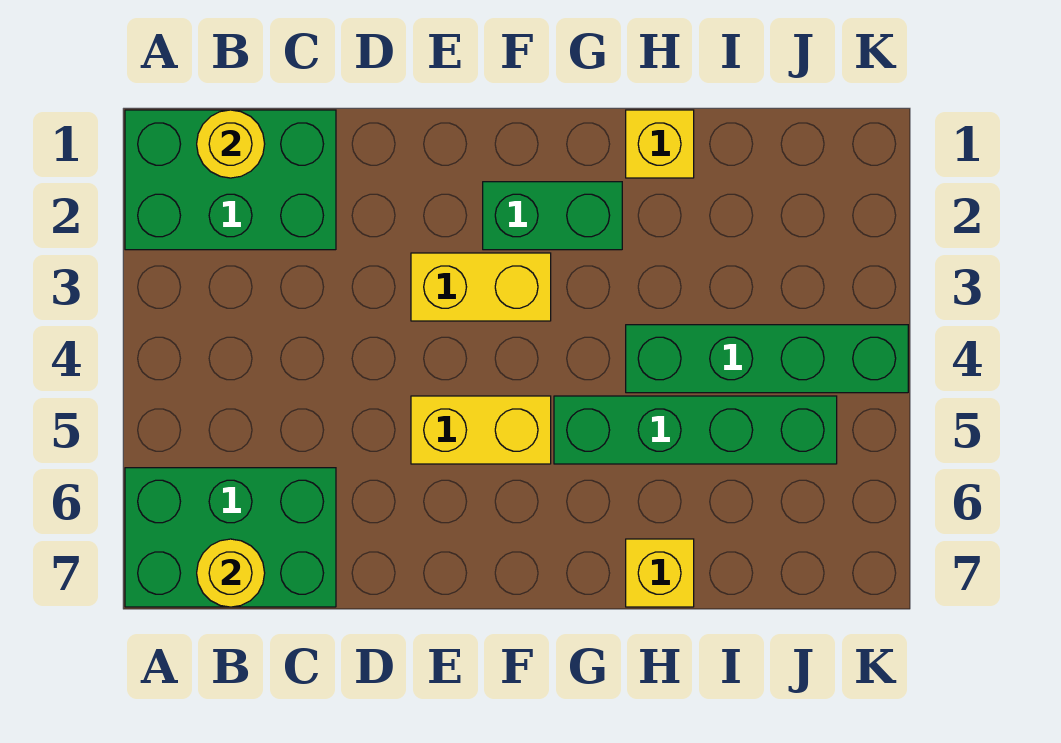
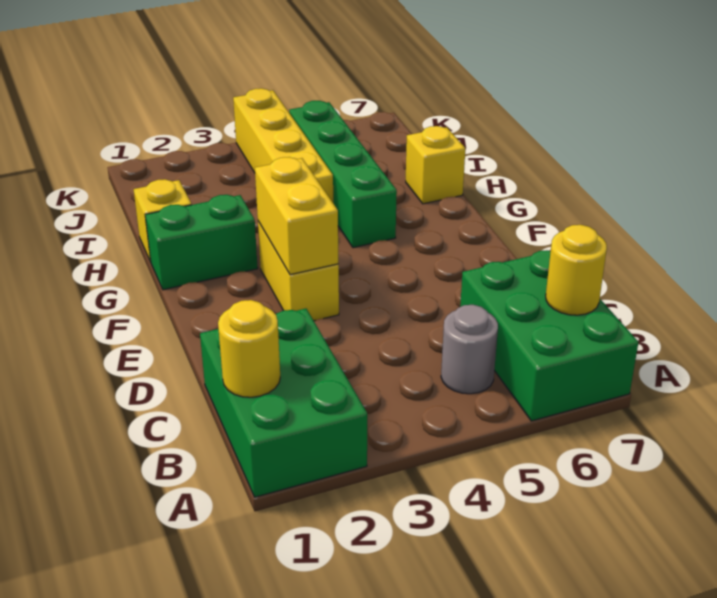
none -> grey round brick B5 level 1
yellow brick E5:F5 level 1 -> yellow brick E3:F3 level 2
green brick F2:G2 level 1 -> green brick G1:G2 level 1
green brick H4:K4 level 1 -> yellow brick H4:K4 level 1

